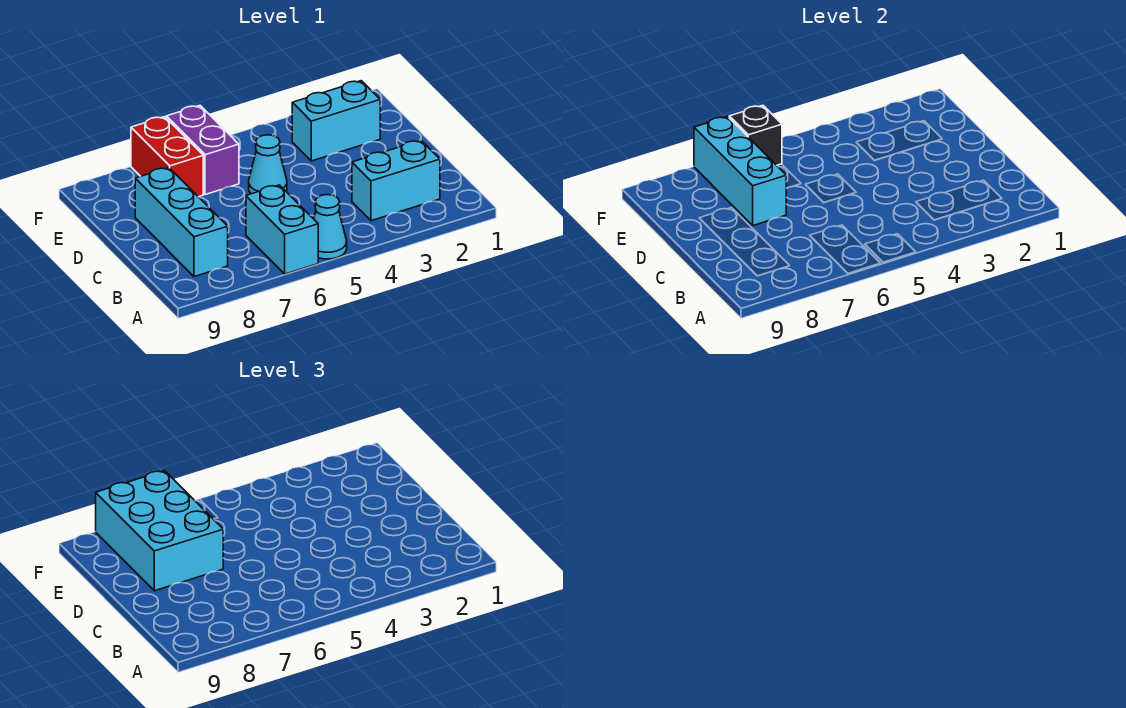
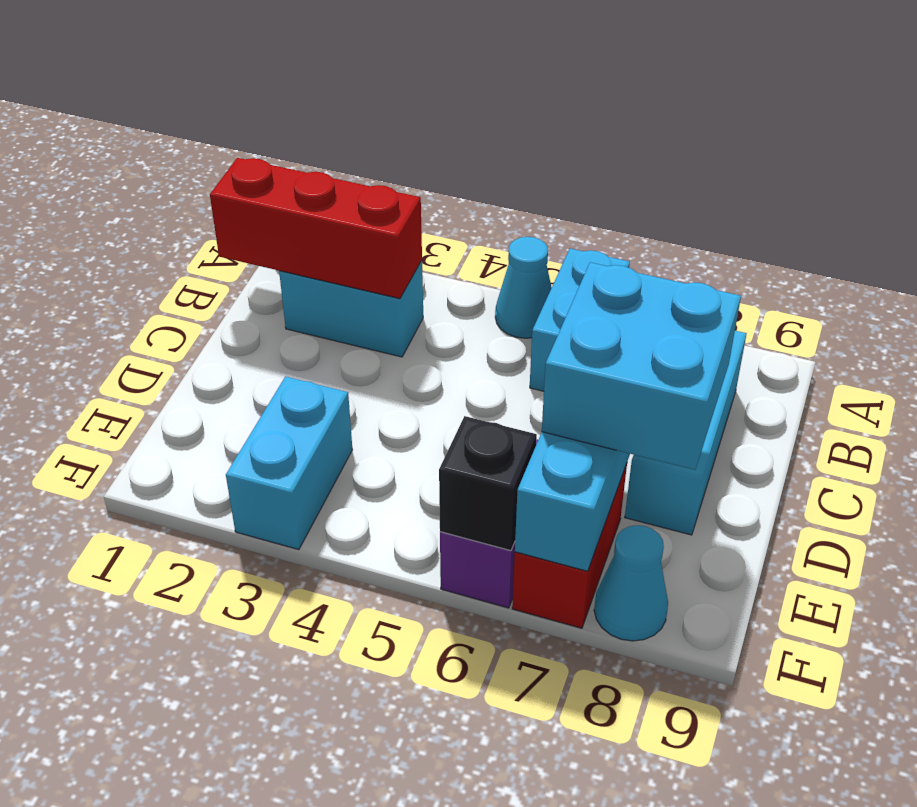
none -> red brick B1:B3 level 2
cyan cone D5 level 1 -> cyan cone F8 level 1
cyan brick D7:F8 level 3 -> cyan brick D7:E8 level 3
cyan brick E2:E3 level 1 -> cyan brick E3:F3 level 1

